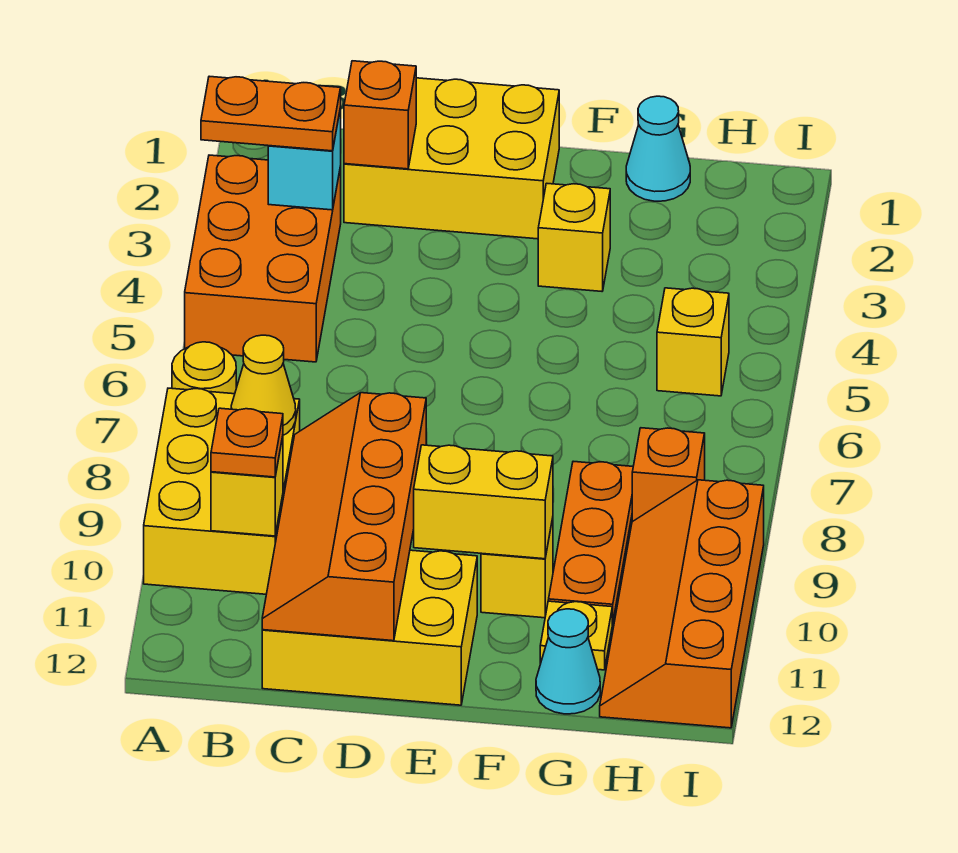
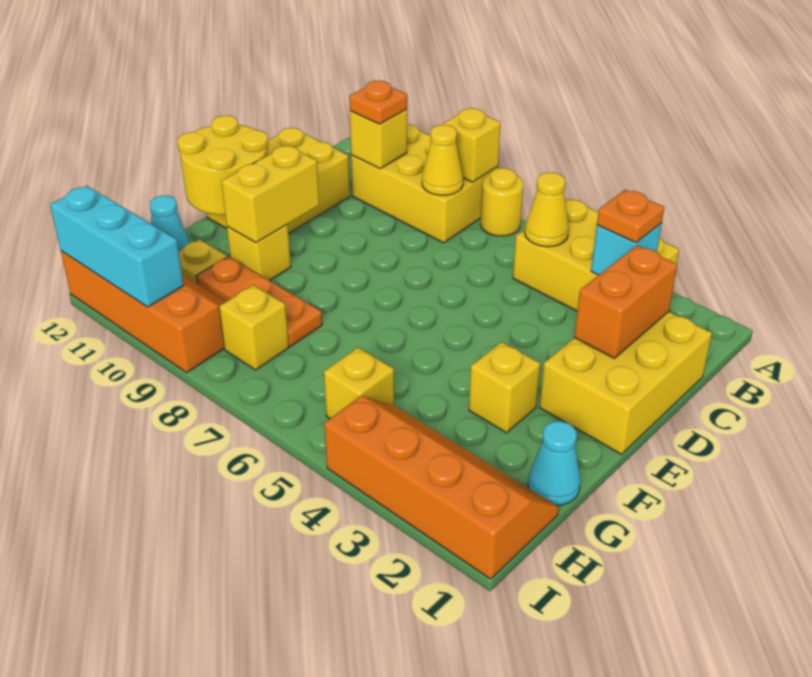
orange brick A3:B5 level 1 -> yellow brick A3:B5 level 1
orange plate A3:B3 level 3 -> orange plate B3 level 3
none -> yellow brick A8 level 2
none -> yellow cone B5 level 2
orange brick C2 level 2 -> orange brick C2:D2 level 2
orange slope C9:D12 level 2 top D -> orange slope H1:I4 level 1 top I
none -> yellow round brick E11:F12 level 2
orange brick H8 level 1 -> yellow brick H8 level 1
none -> cyan brick I10:I12 level 2

